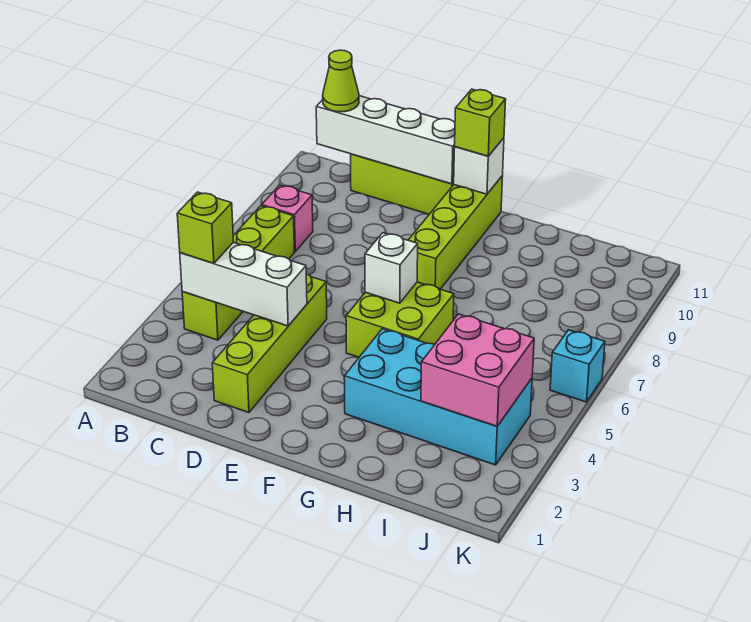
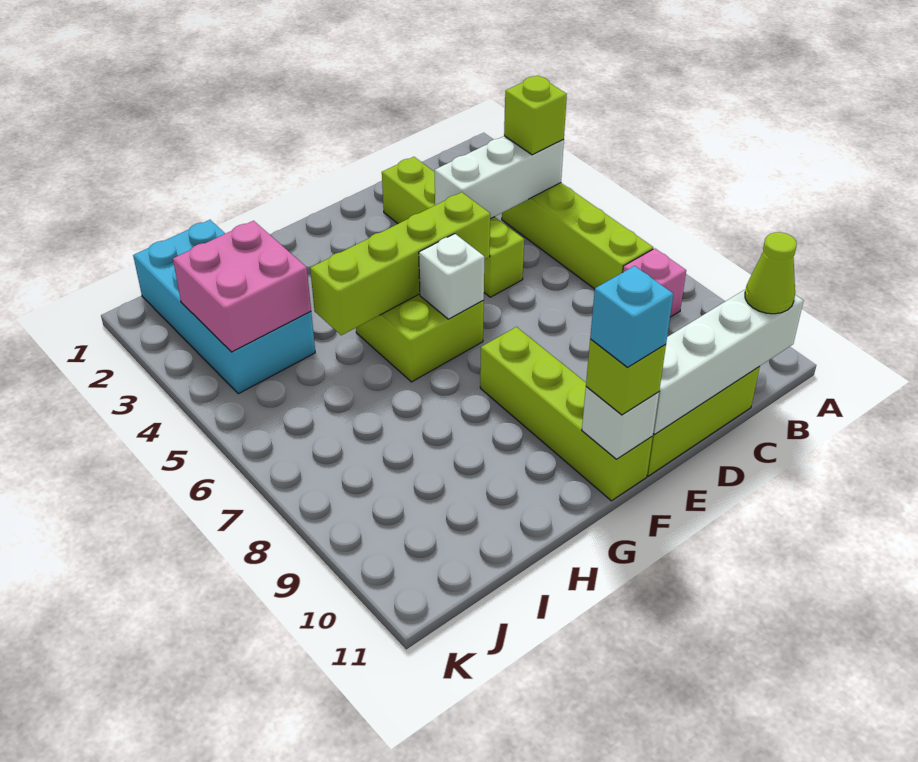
none -> lime brick E5:H5 level 2
cyan brick G3:J4 level 1 -> cyan brick I1:J4 level 1
cyan brick K6 level 1 -> cyan brick F11 level 4

